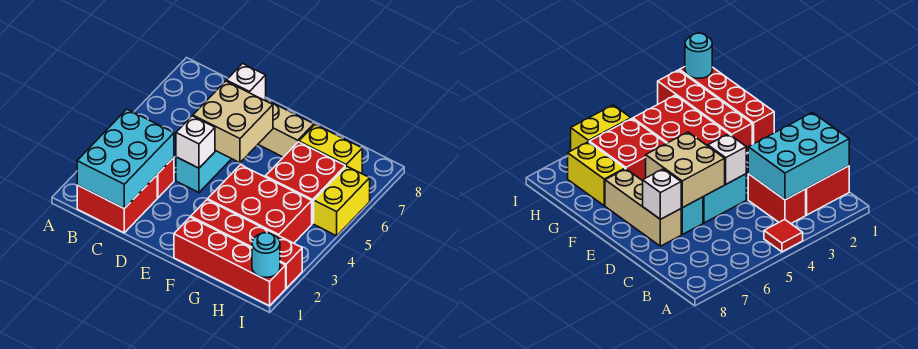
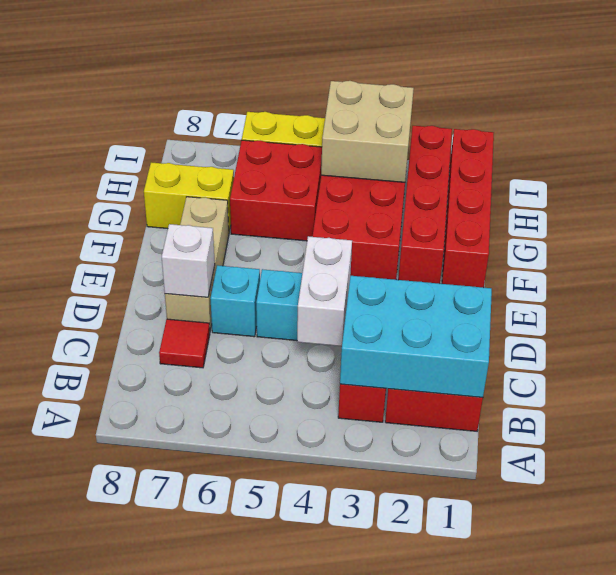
red tile A4 level 1 -> red tile C7 level 1
white brick D4 level 2 -> white brick C4:D4 level 2
tan brick D5:E6 level 2 -> tan brick H3:I4 level 2
yellow brick G7:H7 level 1 -> yellow brick G7:G8 level 1
cyan round brick I1 level 2 -> none

